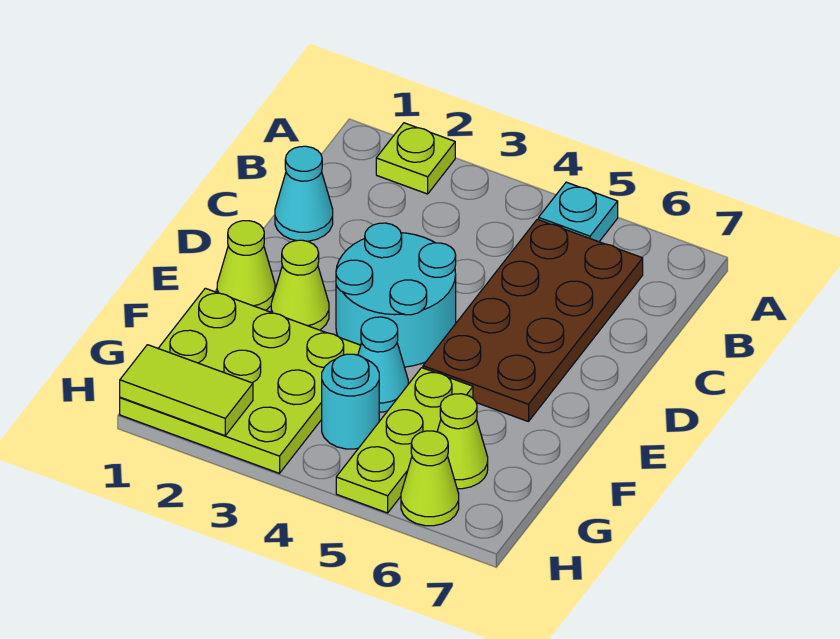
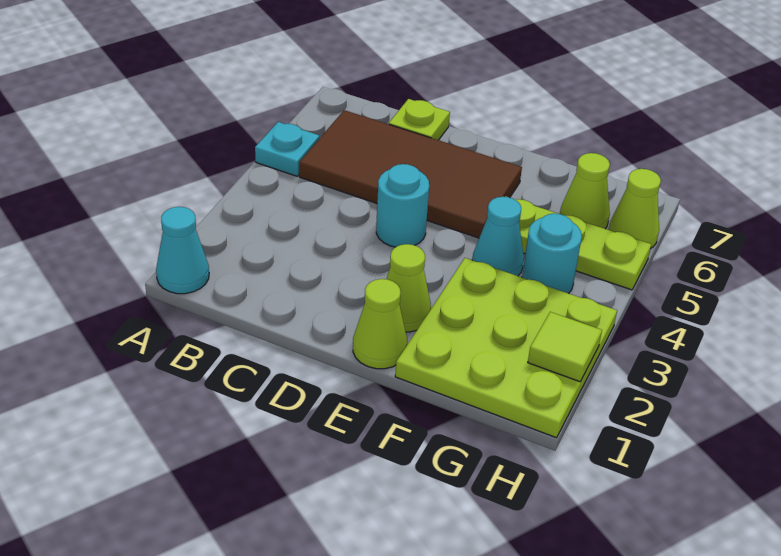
lime plate A2 level 1 -> lime plate C7 level 1
brown plate B5:E6 level 1 -> brown tile B5:E6 level 1
cyan cone C1 level 1 -> cyan cone A1 level 1
cyan round brick D3:E4 level 1 -> cyan round brick D4 level 1
lime tile H1:H2 level 2 -> lime tile H2 level 2

